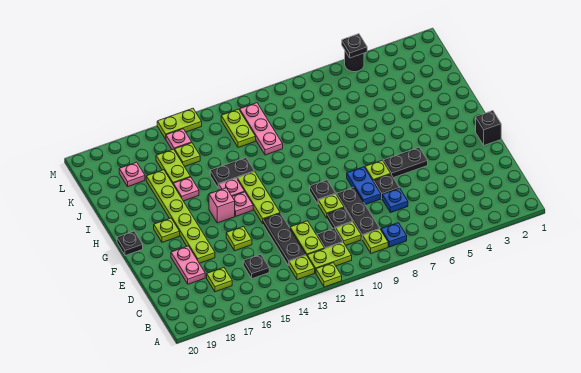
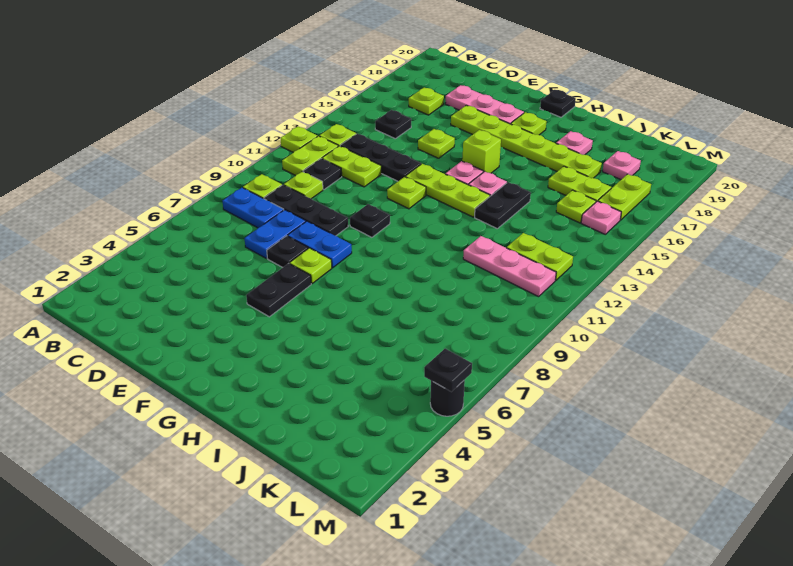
blue plate B8 level 1 -> blue plate B8:C8 level 1
blue plate D7 level 1 -> blue plate D7:D8 level 1
black plate D10 level 1 -> none
pink plate D18:E18 level 1 -> pink plate D18:F18 level 1
lime plate E10 level 1 -> lime plate F12 level 1
black brick F1 level 1 -> none
pink brick G15 level 1 -> lime brick G15 level 1
pink plate I16 level 1 -> pink plate I18 level 1
lime plate M14:M15 level 1 -> lime plate L16:L17 level 1

